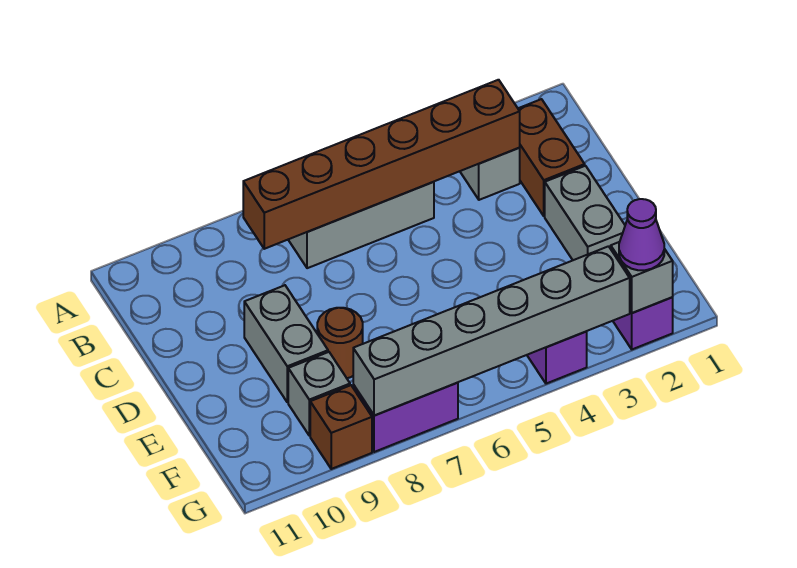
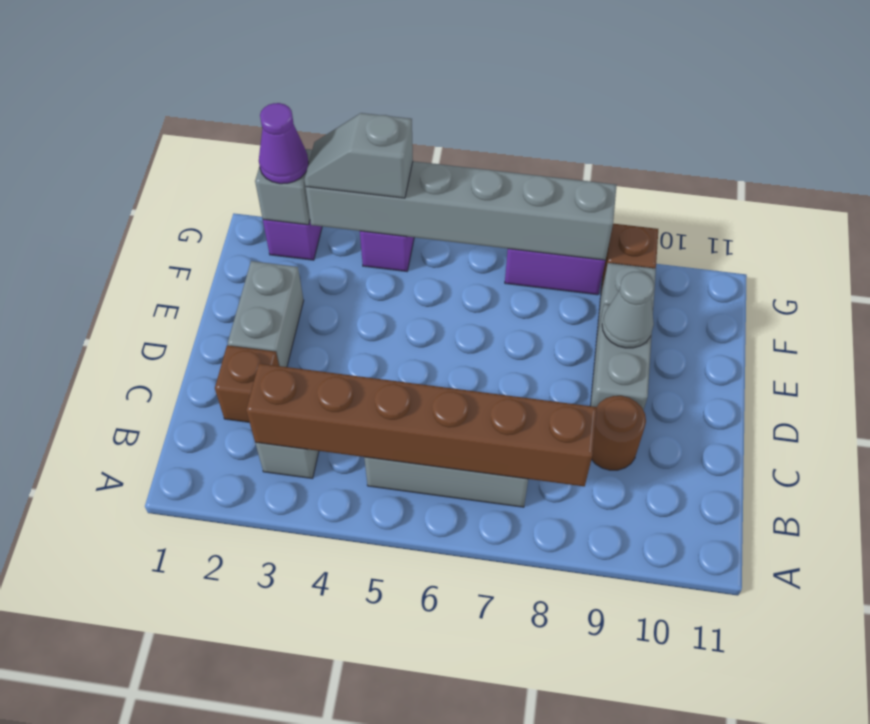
brown brick B2:C2 level 1 -> brown brick C2 level 1
brown round brick E8 level 1 -> brown round brick C9 level 1
none -> grey cone E9 level 2
none -> grey slope G3:G4 level 3 top 4

